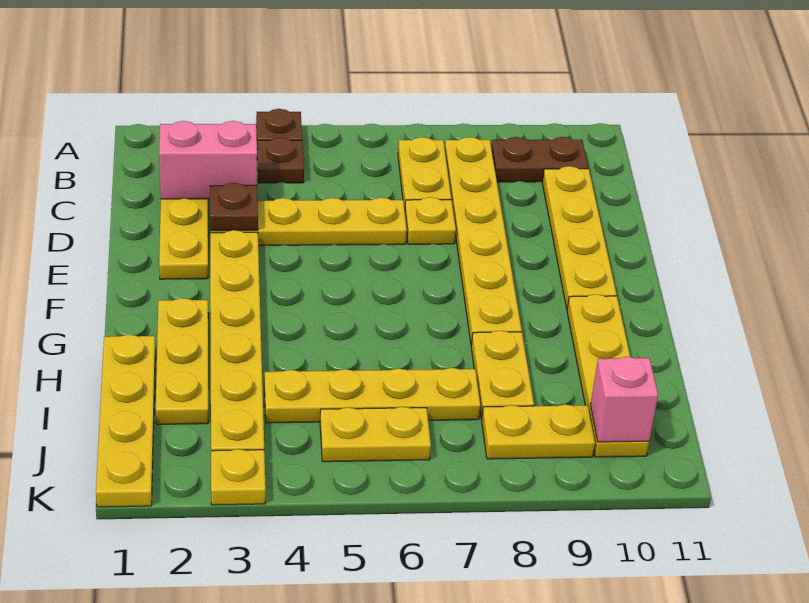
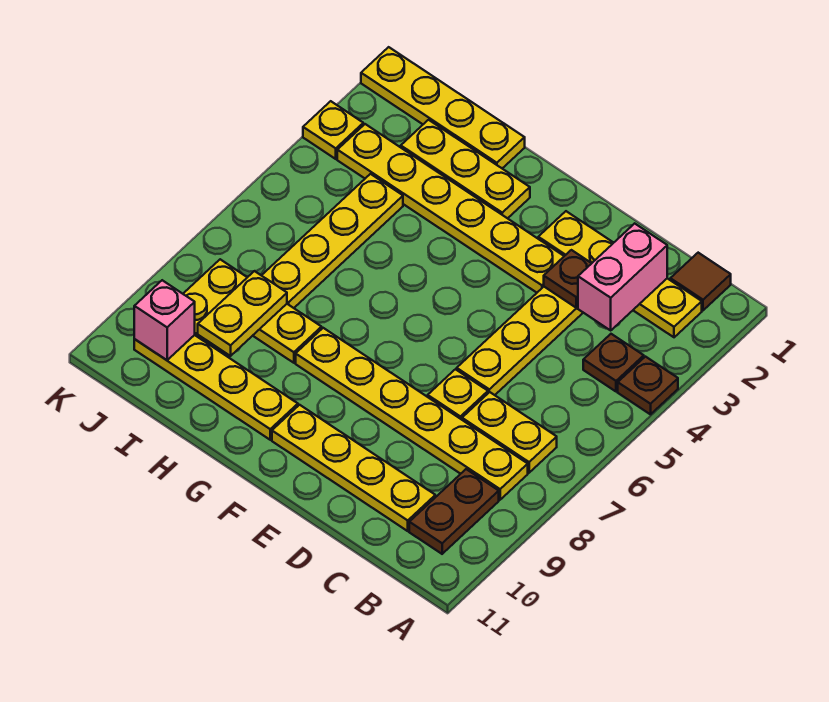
none -> brown tile B1 level 1
yellow plate J5:J6 level 1 -> yellow plate I8:I9 level 2

